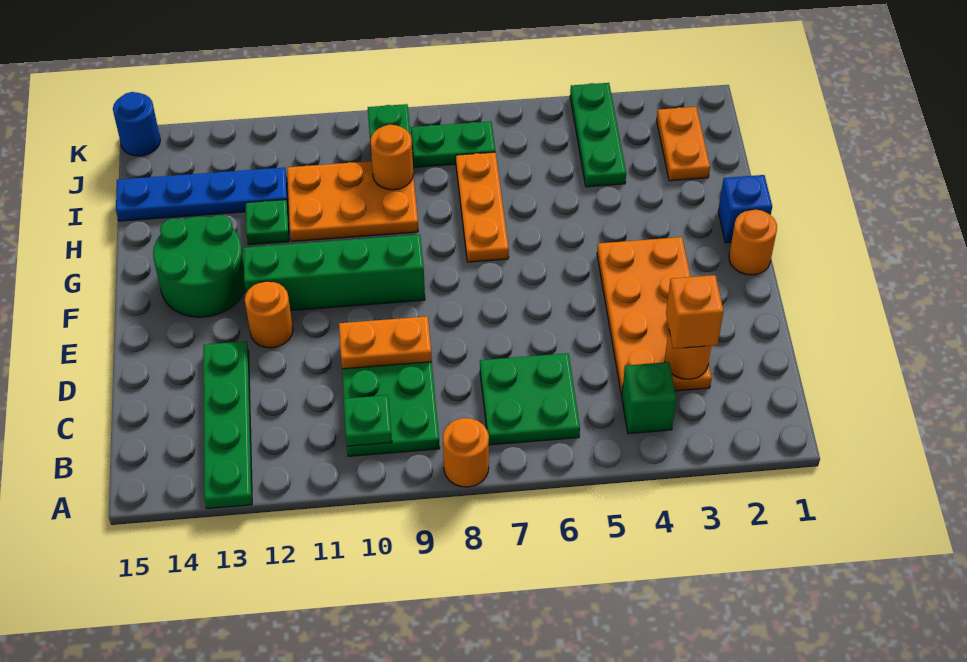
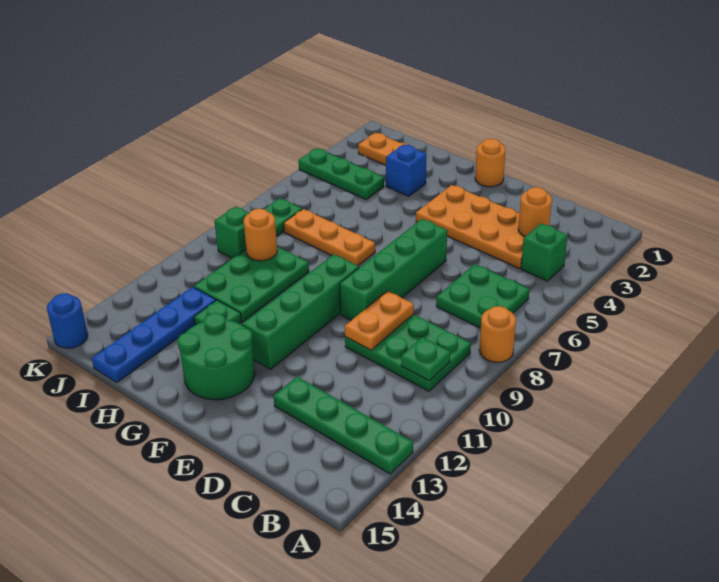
orange brick C3 level 3 -> none
none -> green brick E6:E9 level 1
orange round brick E12 level 1 -> none
blue brick G1 level 1 -> blue brick H3 level 1
orange plate H9:I11 level 1 -> green plate H9:I11 level 1

